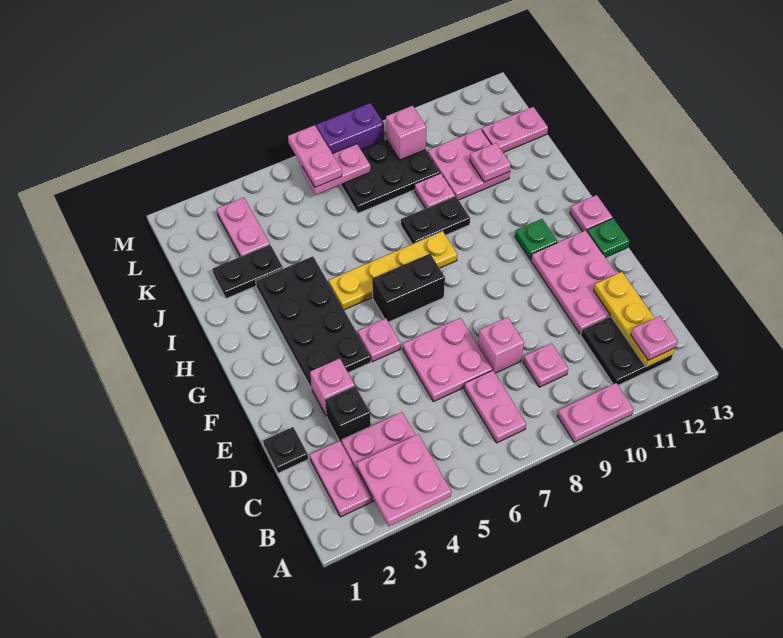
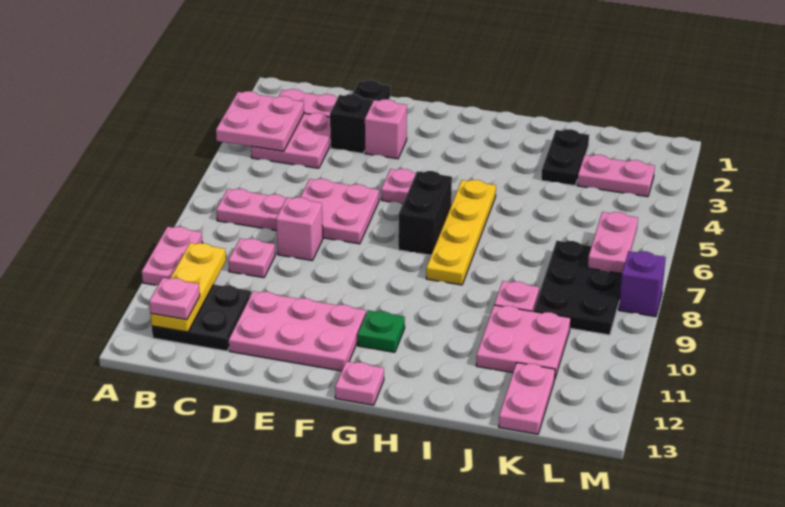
yellow plate B12:D12 level 2 -> yellow plate B10:B12 level 2
black plate F3:I4 level 1 -> none
green plate F13 level 1 -> none
black plate I8:I9 level 1 -> none
pink plate J11 level 2 -> none
pink plate L6:M6 level 3 -> none
pink brick L9 level 2 -> none
purple brick M7:M8 level 1 -> purple brick M8 level 1

